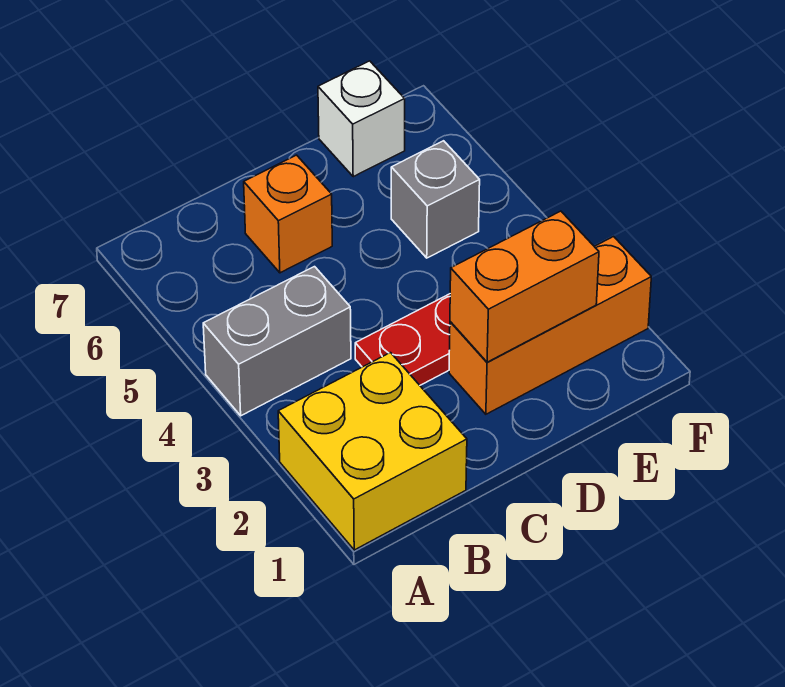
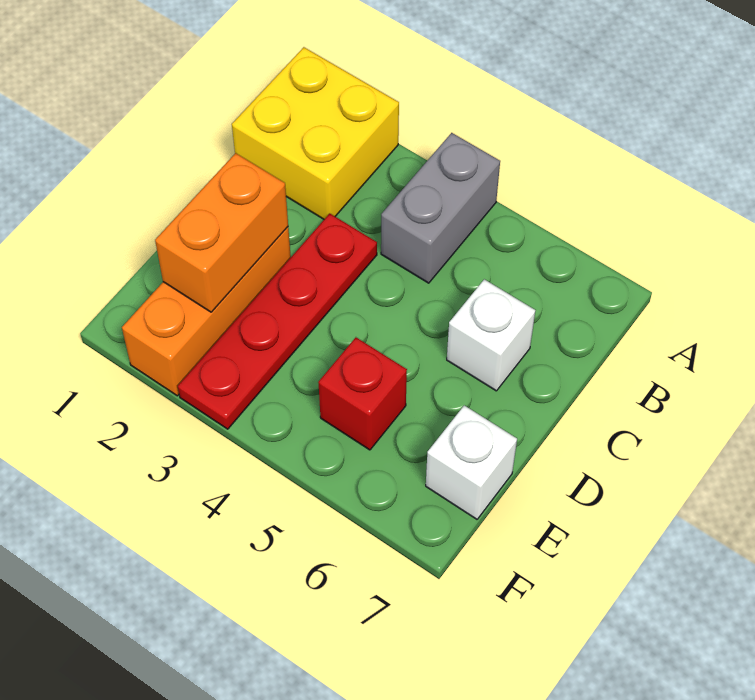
orange brick C6 level 1 -> white brick C6 level 1
grey brick E5 level 1 -> red brick E5 level 1

